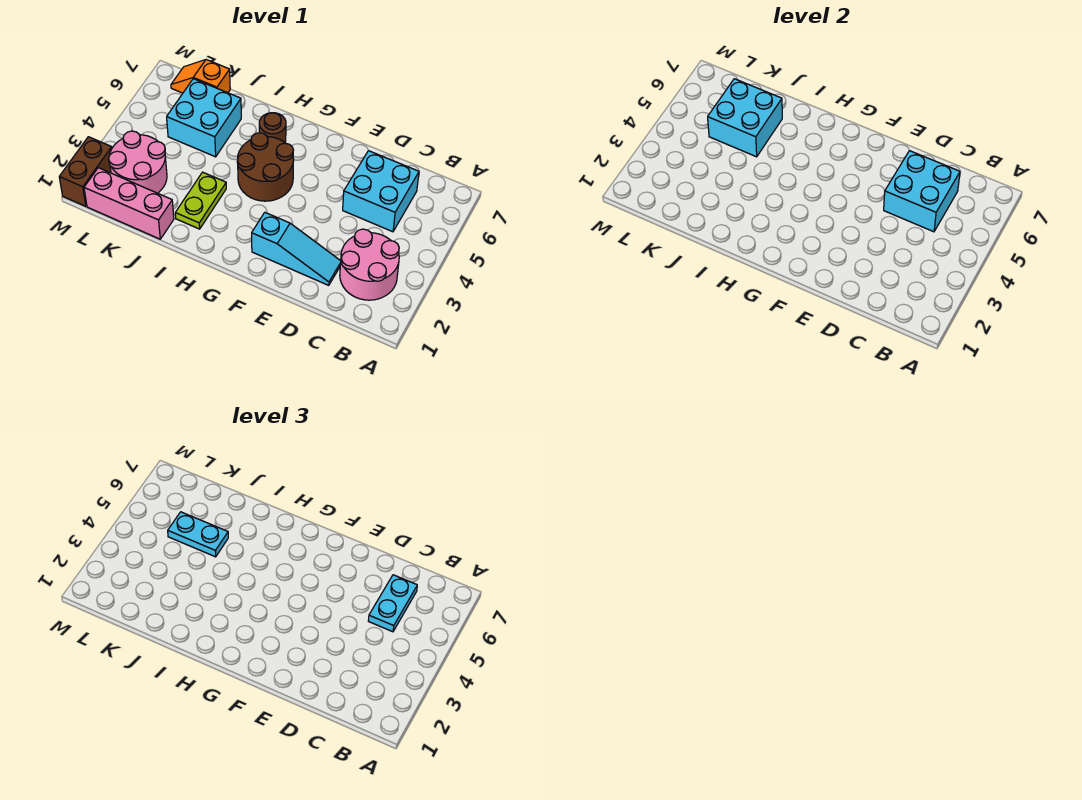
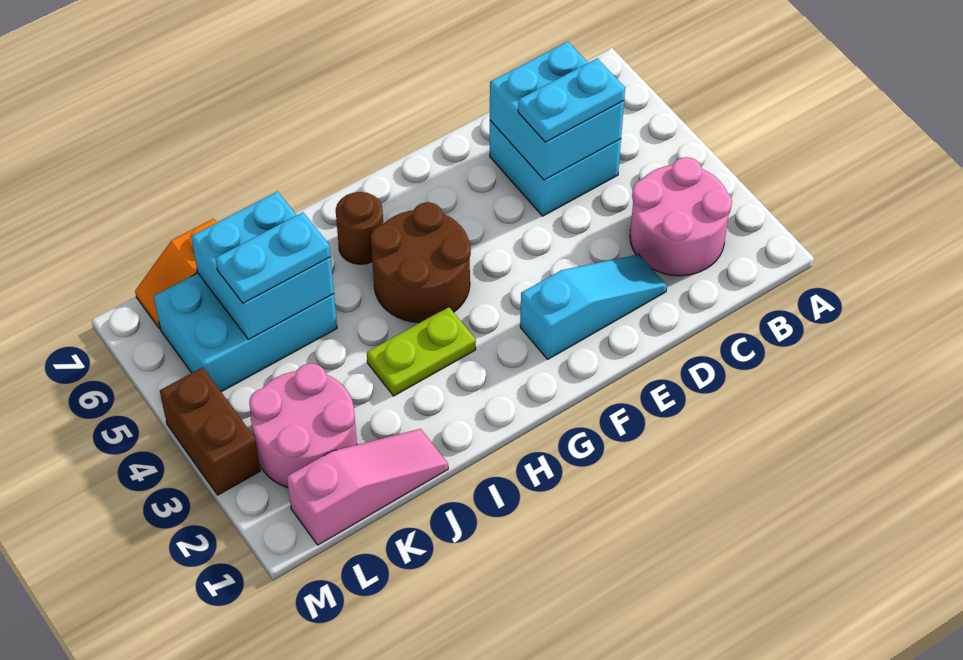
cyan plate C5:C6 level 3 -> cyan plate C5:D5 level 3
lime plate I2:I3 level 1 -> lime plate H3:I3 level 1
pink brick J1:L1 level 1 -> pink slope J1:L1 level 1 top L
cyan brick J5:K6 level 1 -> cyan brick J5:L6 level 1
brown brick M1:M2 level 1 -> brown brick M3:M4 level 1

